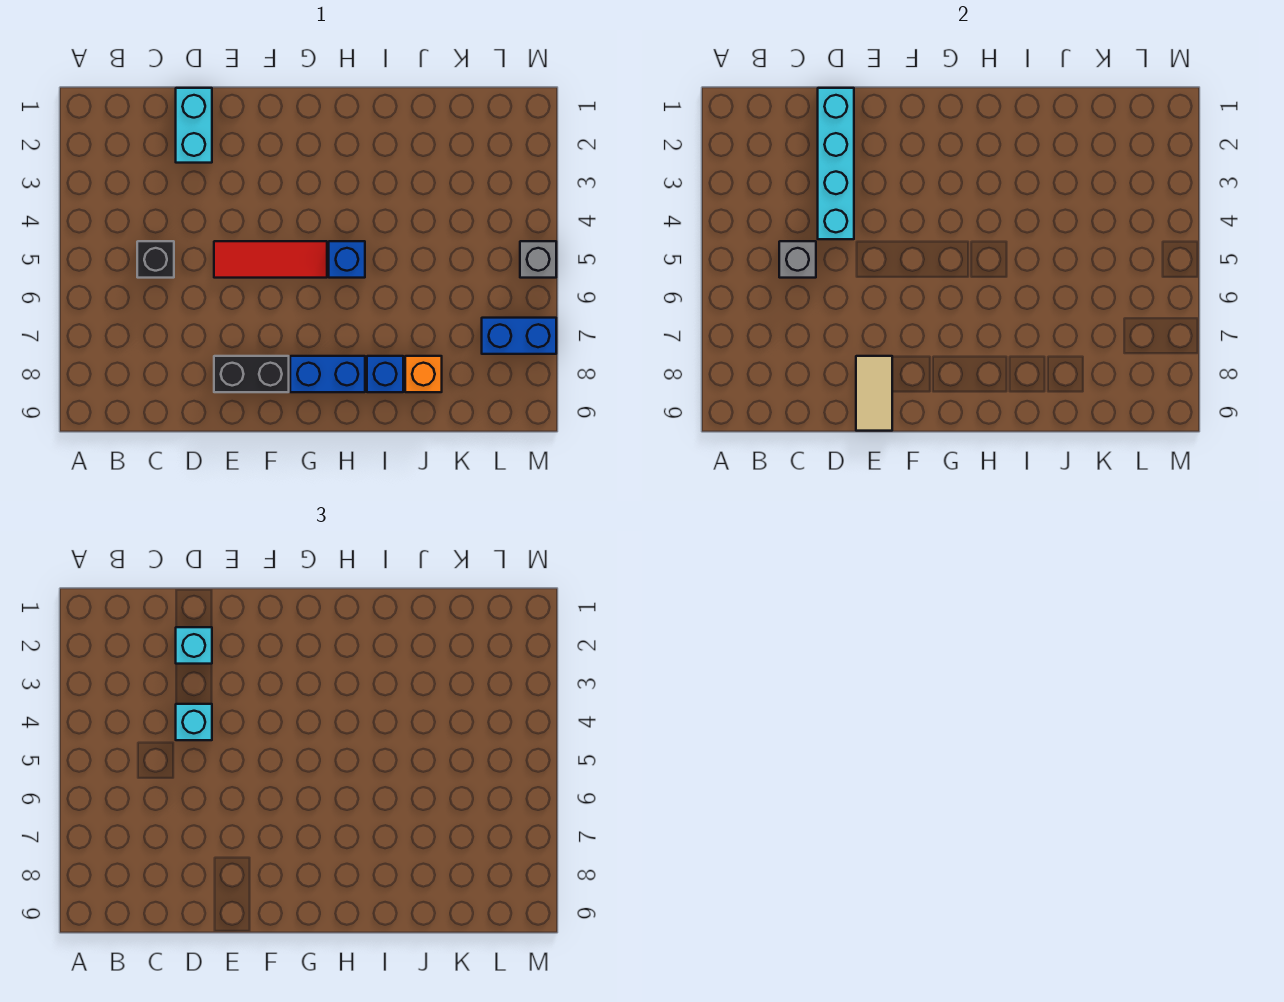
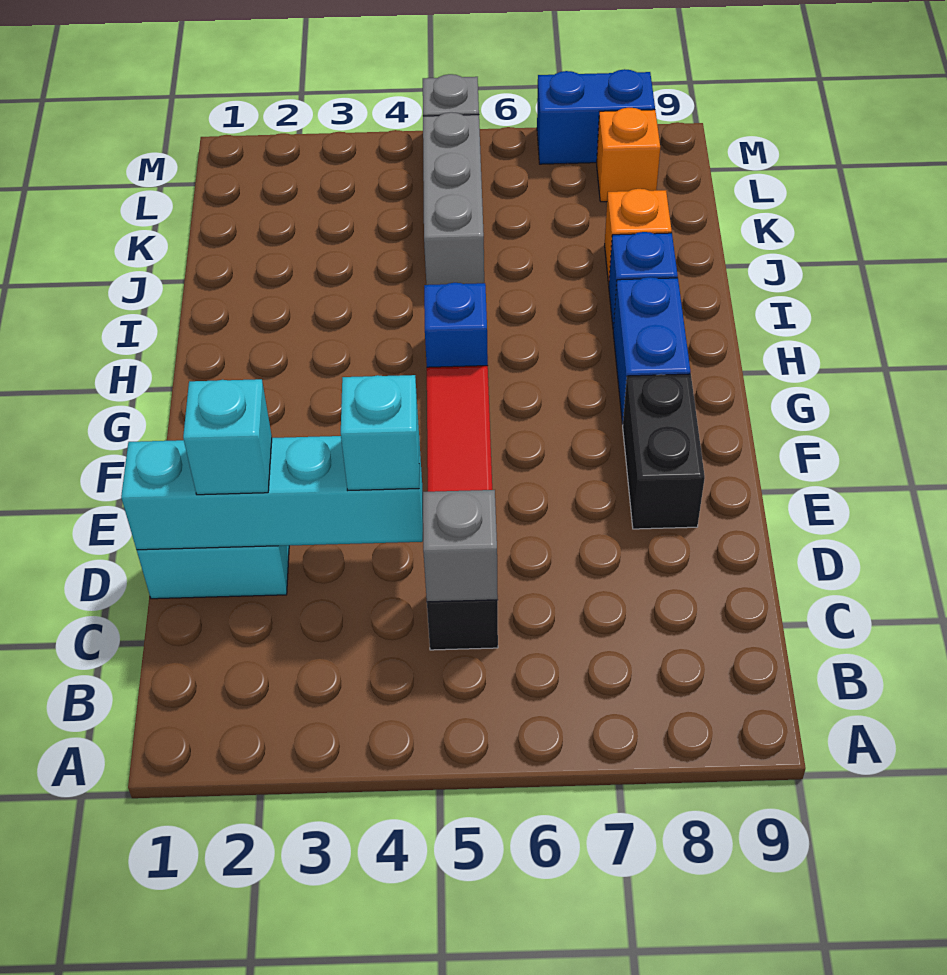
tan tile E8:E9 level 2 -> none
none -> grey brick J5:L5 level 1
blue brick L7:M7 level 1 -> blue brick M7:M8 level 1
none -> orange brick L8 level 1

